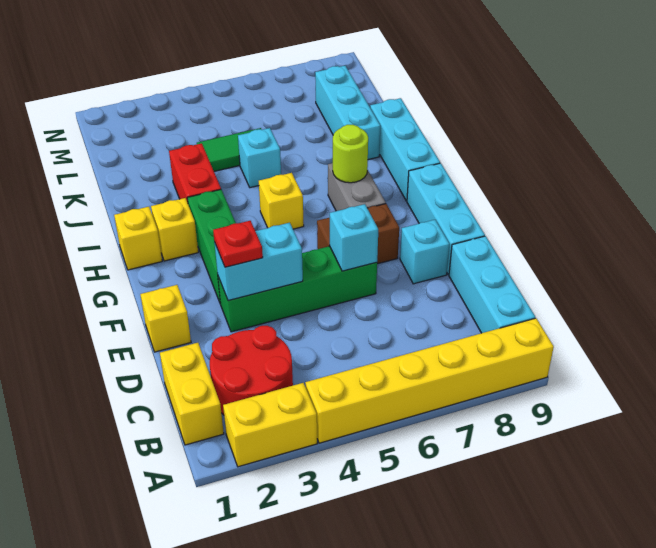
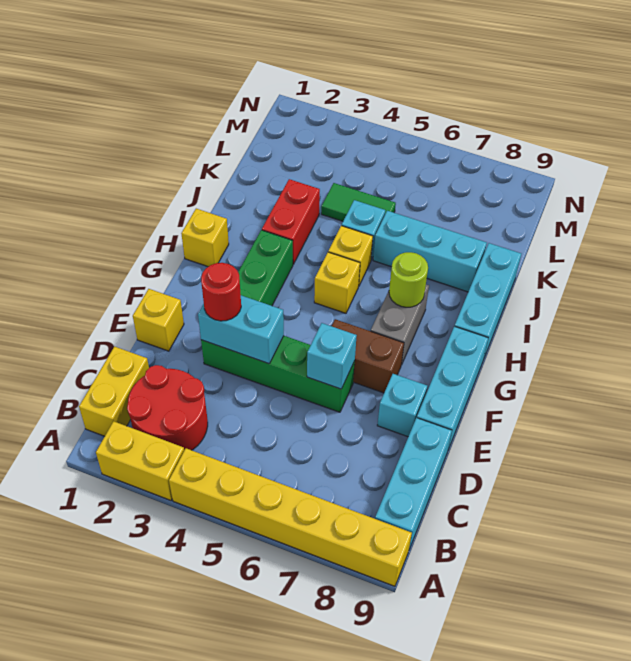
red plate E3 level 3 -> red round brick E3 level 3
yellow brick H2 level 1 -> yellow brick I5 level 1
cyan brick J8:L8 level 1 -> cyan brick J6:J8 level 1

